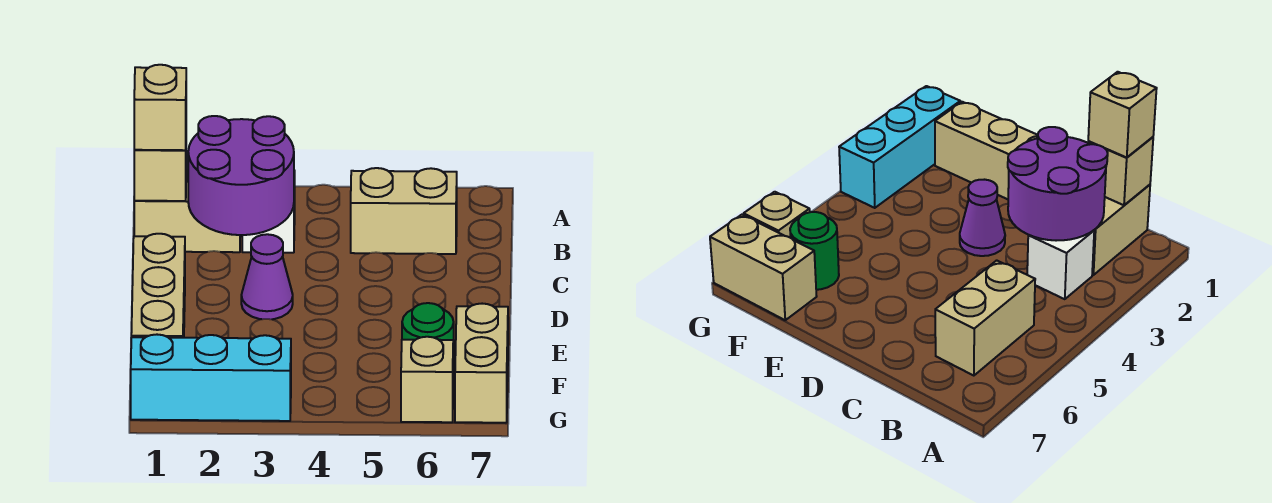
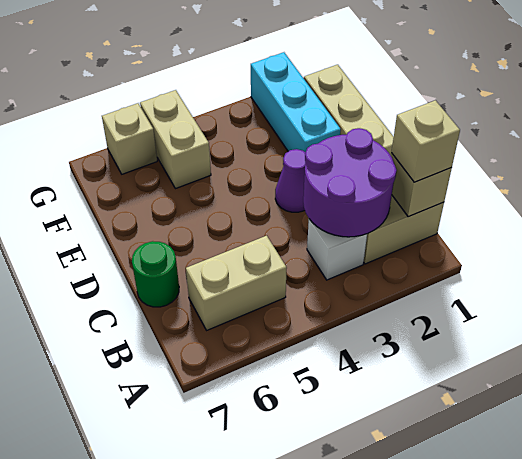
green round brick F6 level 1 -> green round brick C7 level 1
tan brick F7:G7 level 1 -> tan brick F5:G5 level 1
cyan brick G1:G3 level 1 -> cyan brick E2:G2 level 1

